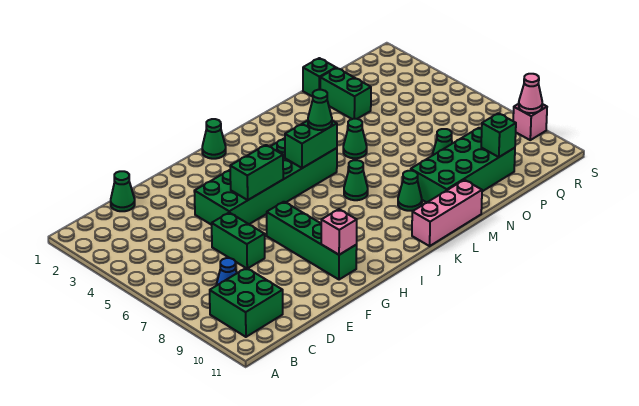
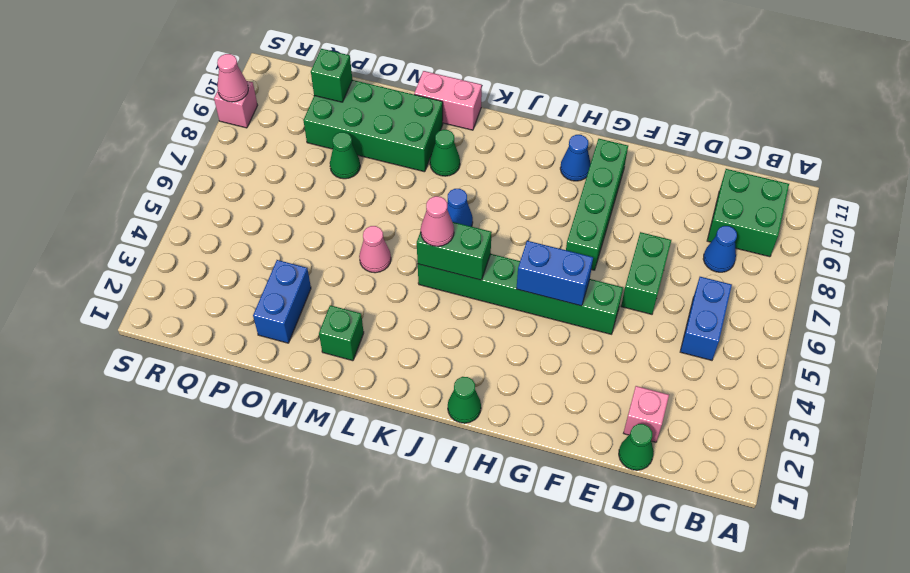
none -> blue brick C5:C6 level 1
green brick F4:K5 level 1 -> green brick F5:K5 level 1
green brick G5:H5 level 2 -> blue brick G5:H5 level 2
pink brick G10 level 2 -> pink brick D2 level 1
none -> blue cone H10 level 1
green cone K5 level 3 -> pink cone K5 level 3
green cone K7 level 1 -> blue cone K7 level 1
pink brick K11:M11 level 1 -> pink brick L11:M11 level 1
green cone M5 level 1 -> pink cone M5 level 1
green brick O1 level 1 -> green brick M2 level 1
green brick O2:O3 level 1 -> blue brick O2:O3 level 1

